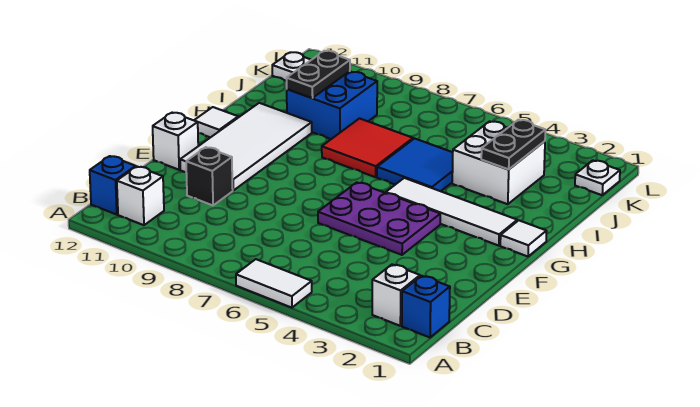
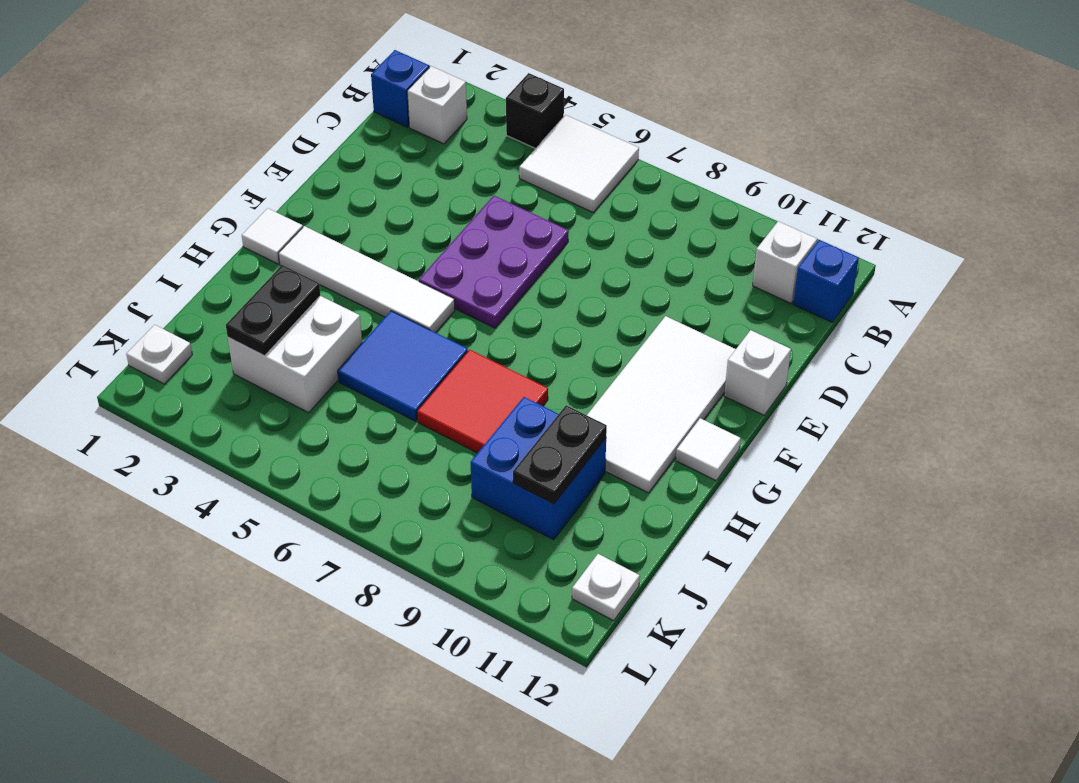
white tile A5:A6 level 1 -> white tile A5:B6 level 1
black brick D10 level 1 -> black brick A4 level 1
purple plate E4:F6 level 1 -> purple plate D5:F6 level 1

